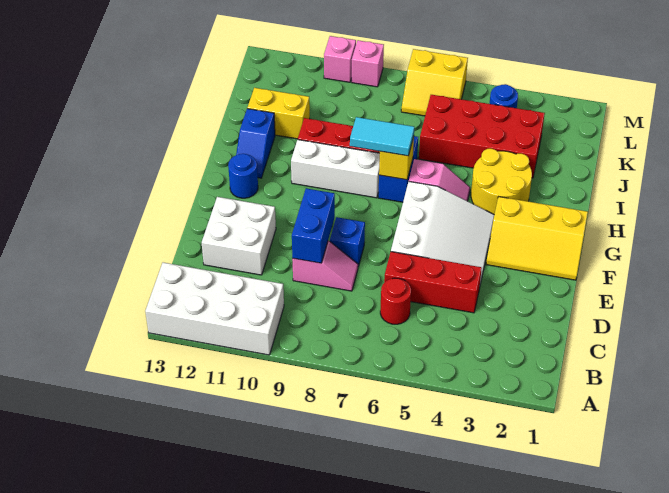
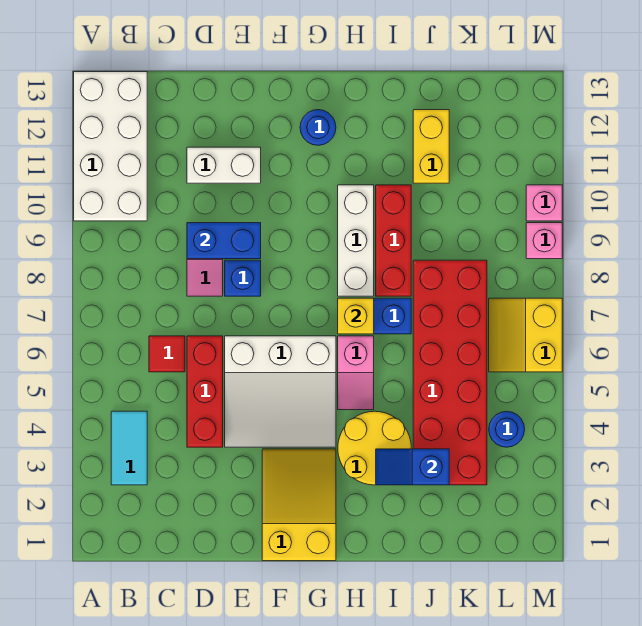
red round brick C6 level 1 -> red tile C6 level 1
white brick D11:E12 level 1 -> white brick D11:E11 level 1
yellow slope F1:G3 level 1 top G -> yellow slope F1:G3 level 1 top 1
cyan tile H7:H8 level 3 -> cyan tile B3:B4 level 1
blue slope H12:I12 level 1 top I -> blue slope I3:J3 level 2 top J
red brick J3:K6 level 1 -> red brick J3:K8 level 1

